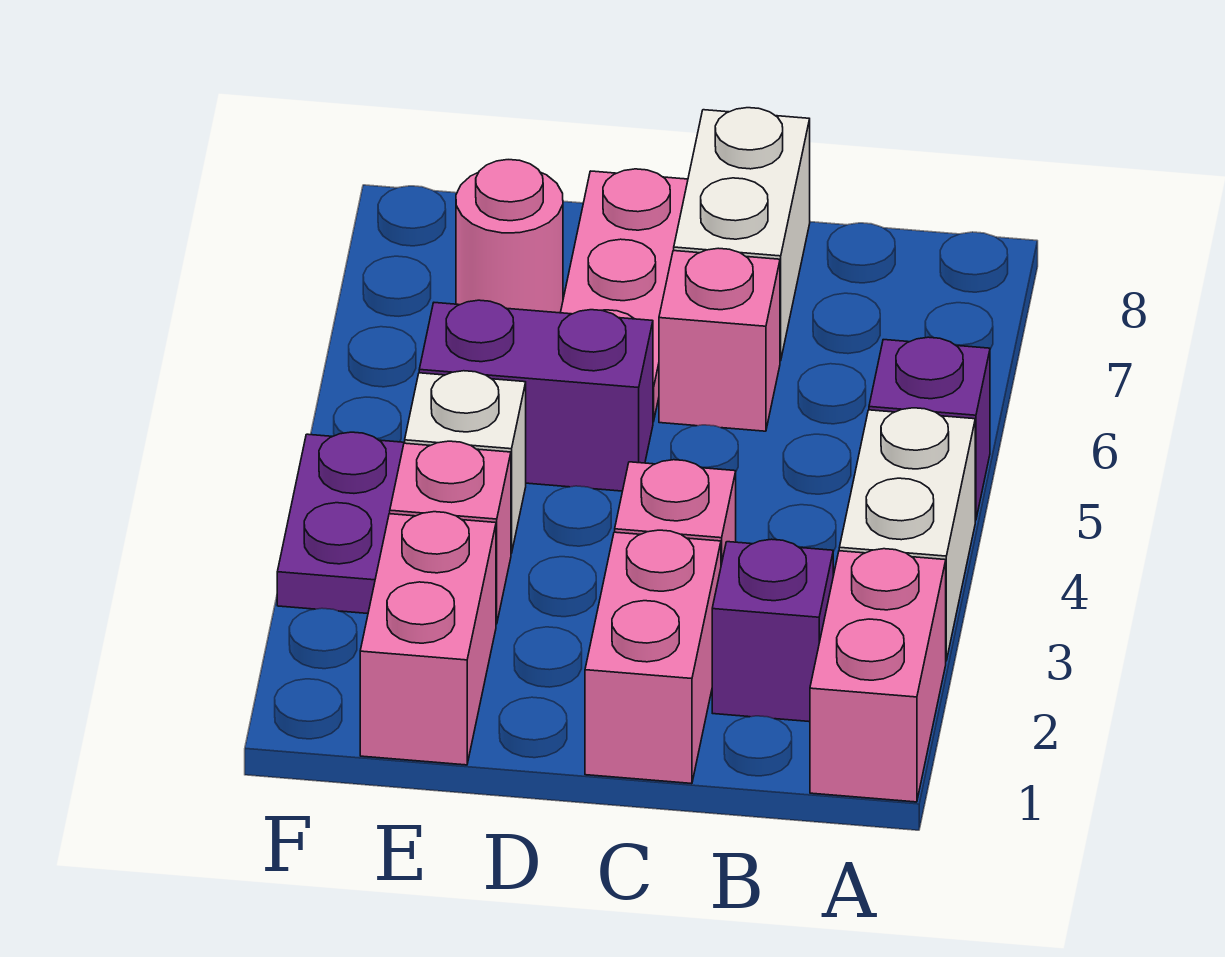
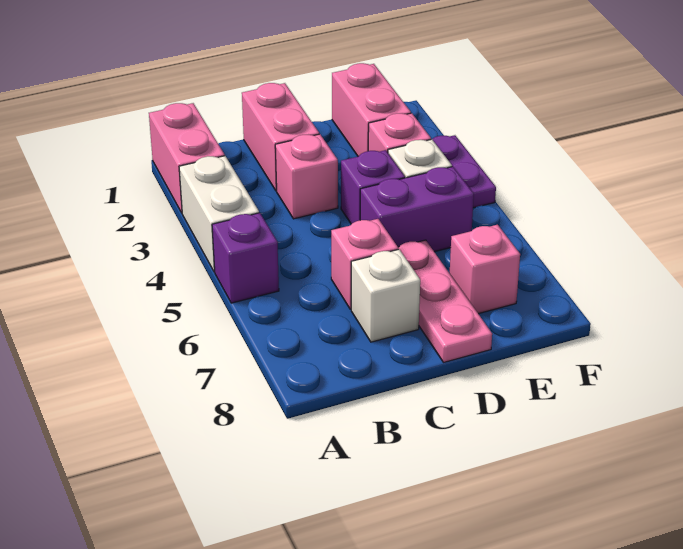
purple brick B2 level 1 -> purple brick D4 level 1
white brick C7:C8 level 1 -> white brick C7 level 1
pink round brick E7 level 1 -> pink brick E7 level 1

